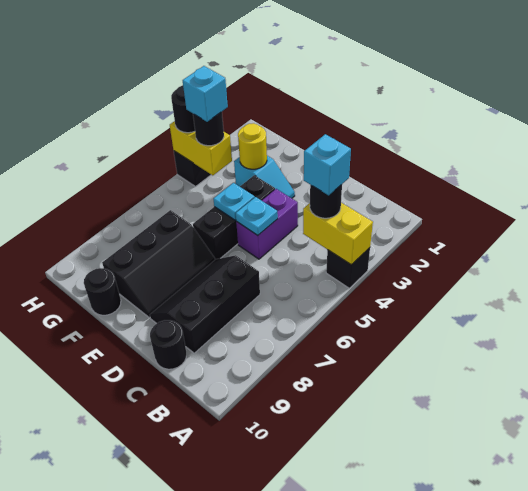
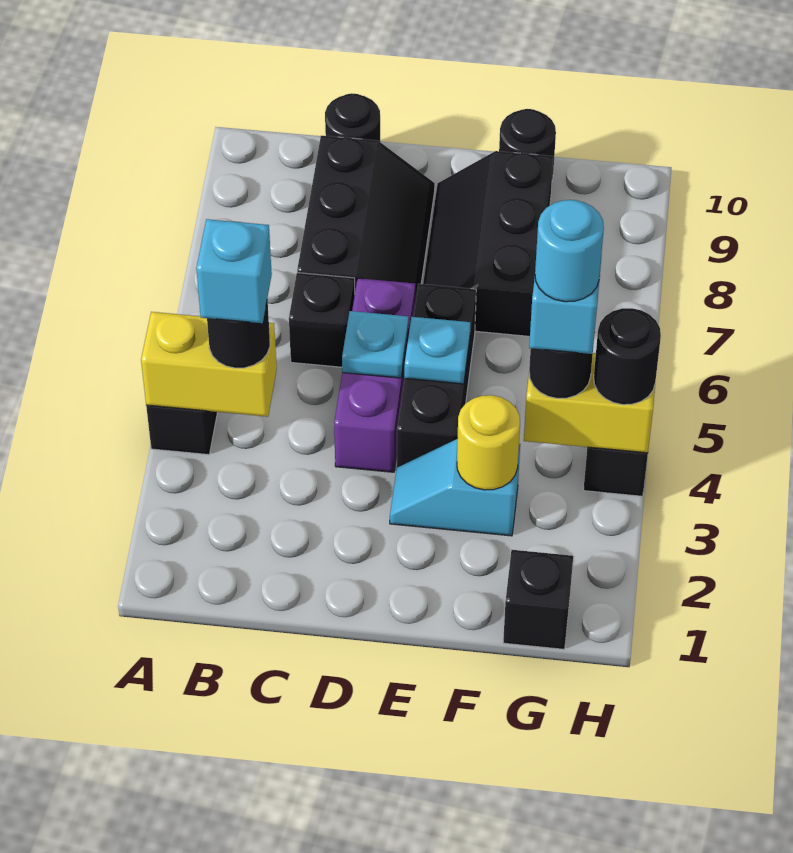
none -> black brick C6 level 1
purple brick D4:D5 level 1 -> purple brick D4:D6 level 1
none -> black brick G1 level 1
none -> cyan round brick G4 level 5

